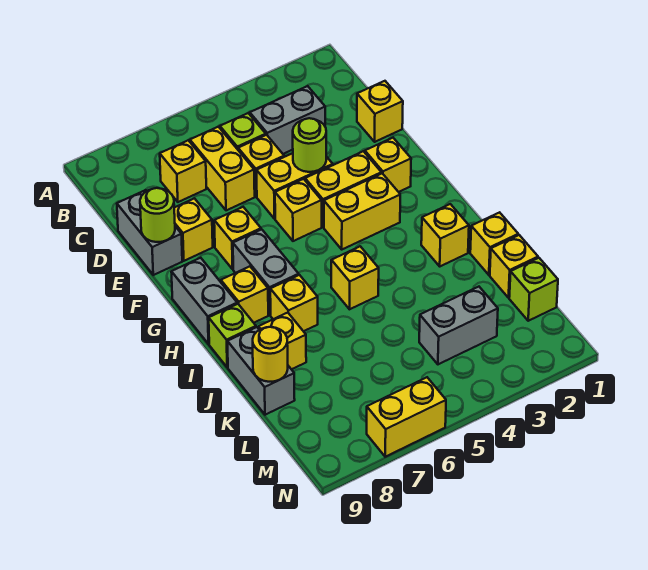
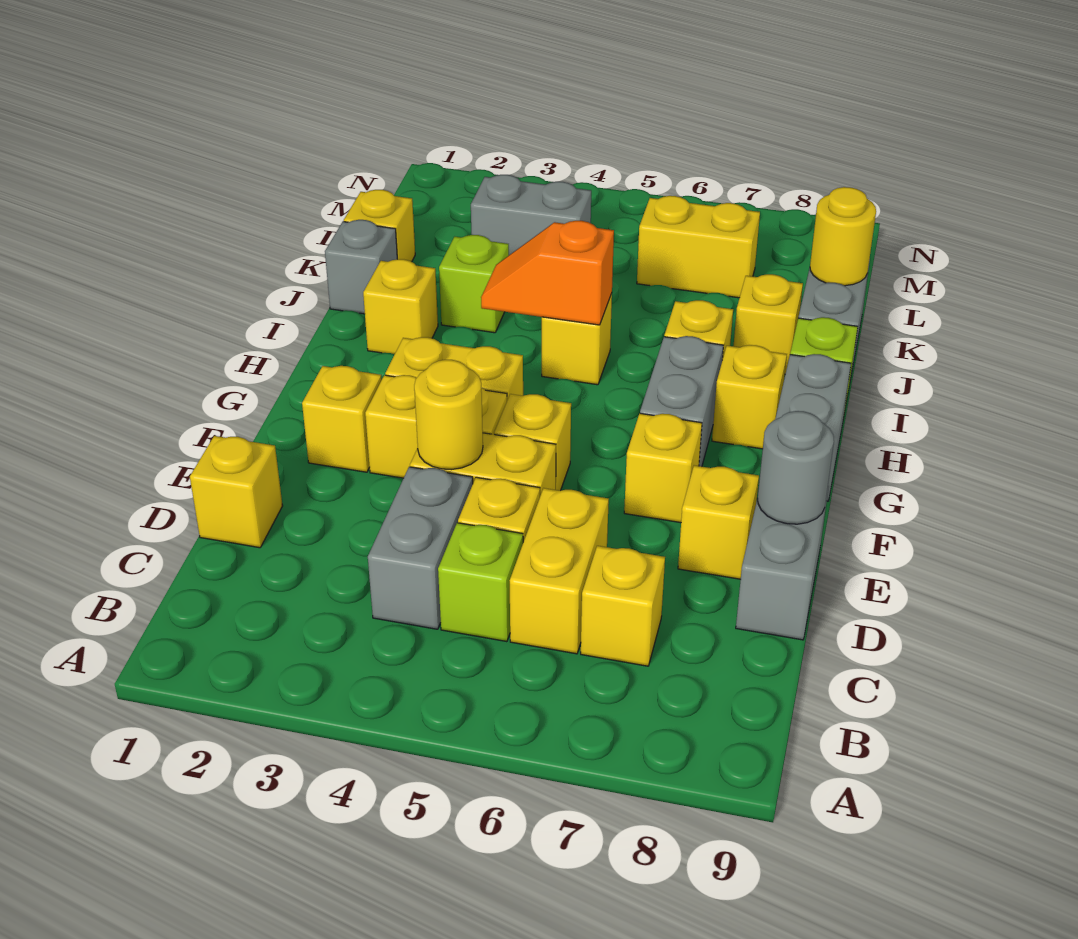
grey brick C3:C4 level 1 -> grey brick C4:D4 level 1
lime round brick E4 level 2 -> yellow round brick E4 level 2
lime round brick E9 level 2 -> grey round brick E9 level 2
none -> orange slope I4:I5 level 2 top 5
yellow brick J1 level 1 -> grey brick J1 level 1
lime brick L1 level 1 -> lime brick J3 level 1
yellow brick N6:N7 level 1 -> yellow brick L6:L7 level 1

